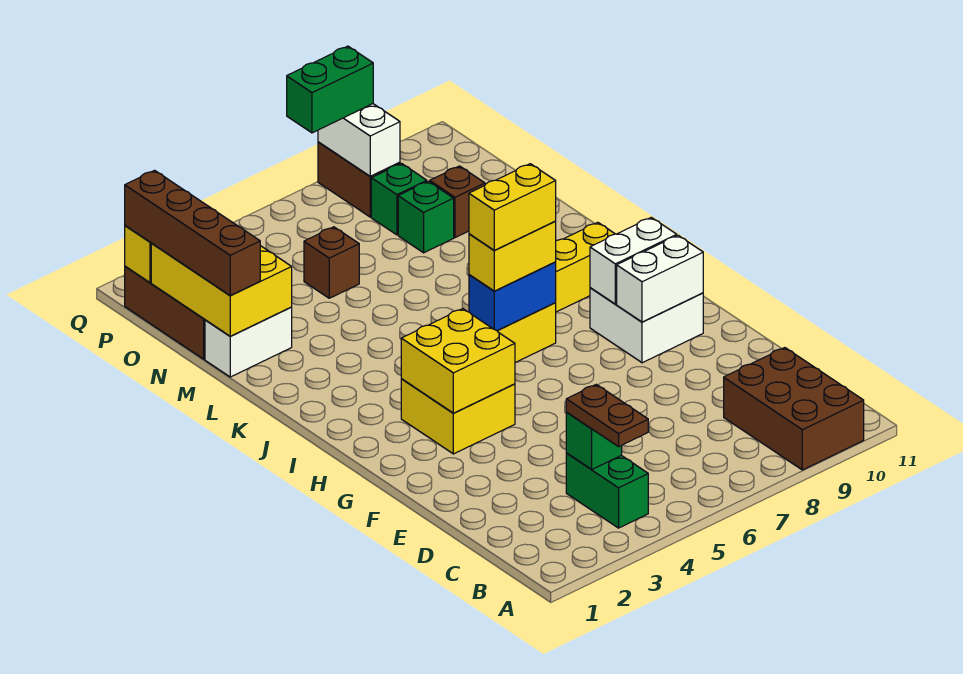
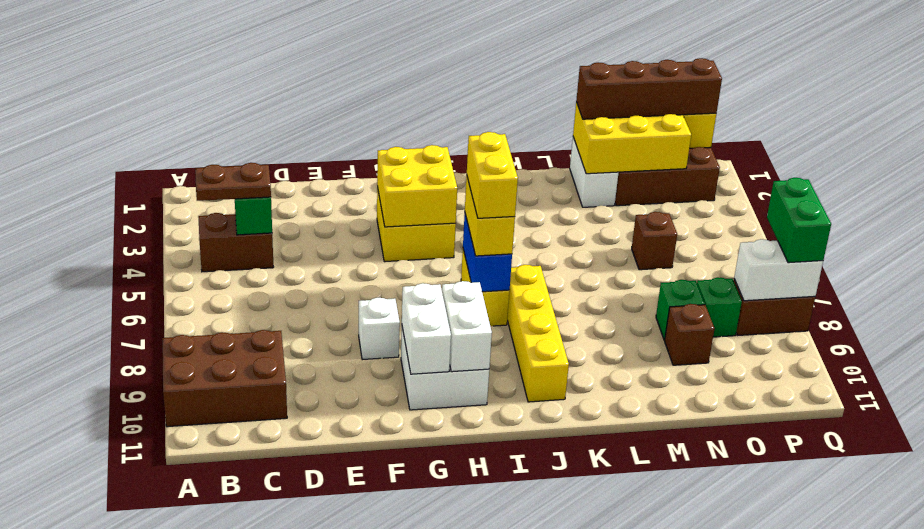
green brick B4:C4 level 1 -> brown brick B4:C4 level 1
none -> white brick F8 level 1

